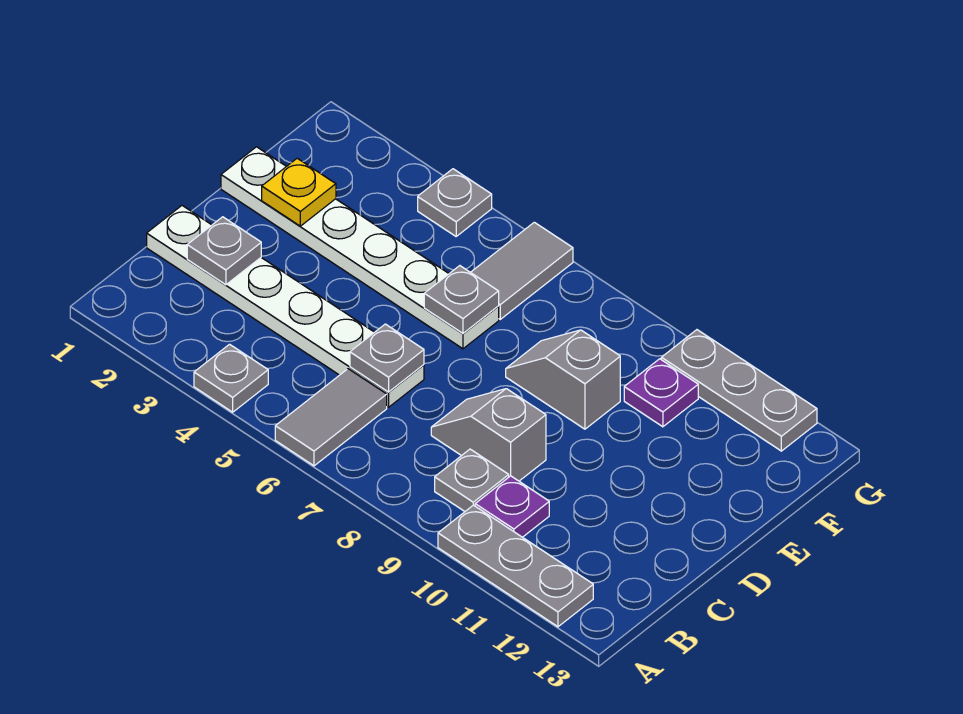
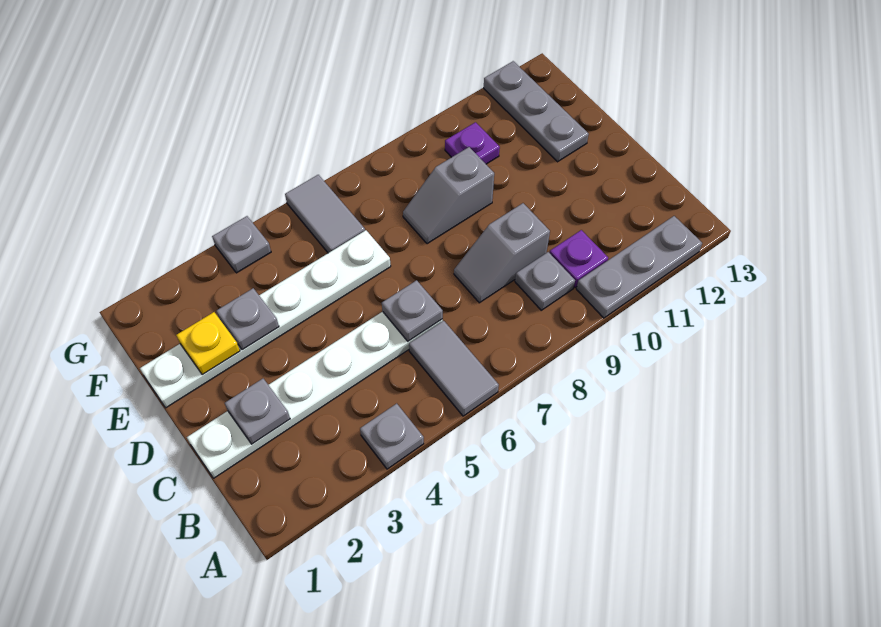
grey plate E6 level 2 -> grey plate E3 level 2
grey plate G10:G12 level 1 -> grey plate E12:G12 level 1

